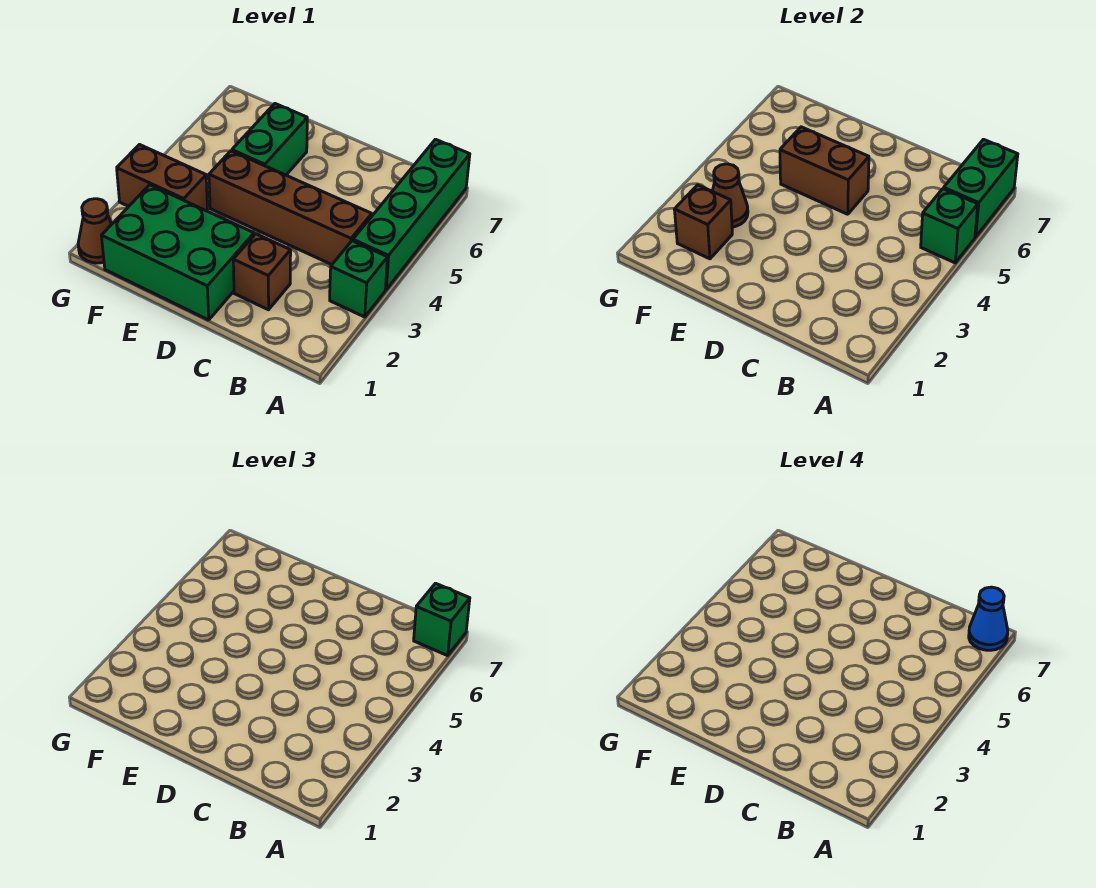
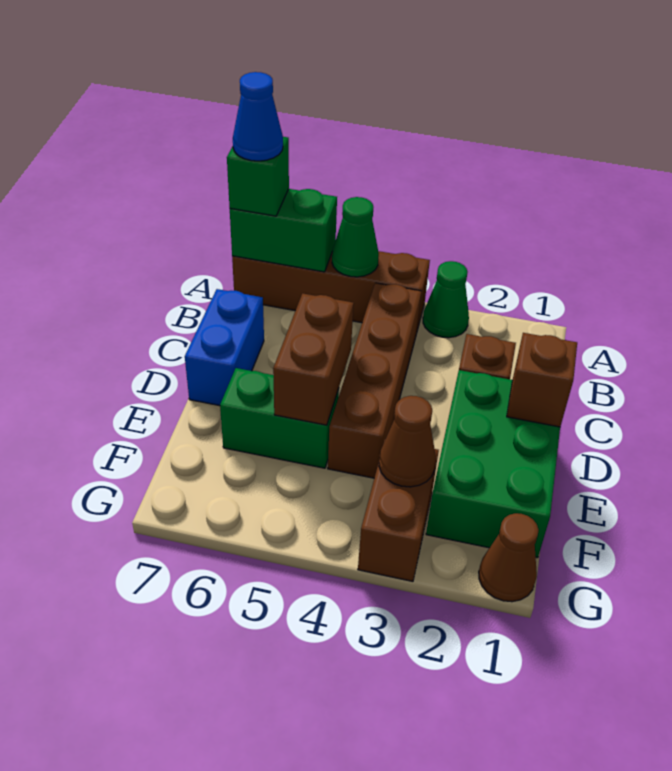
green brick A3 level 1 -> green cone A3 level 1
green brick A4:A7 level 1 -> brown brick A4:A7 level 1
green brick A5 level 2 -> green cone A5 level 2
none -> blue brick C7:D7 level 1
brown brick F2 level 2 -> brown brick D1 level 2

